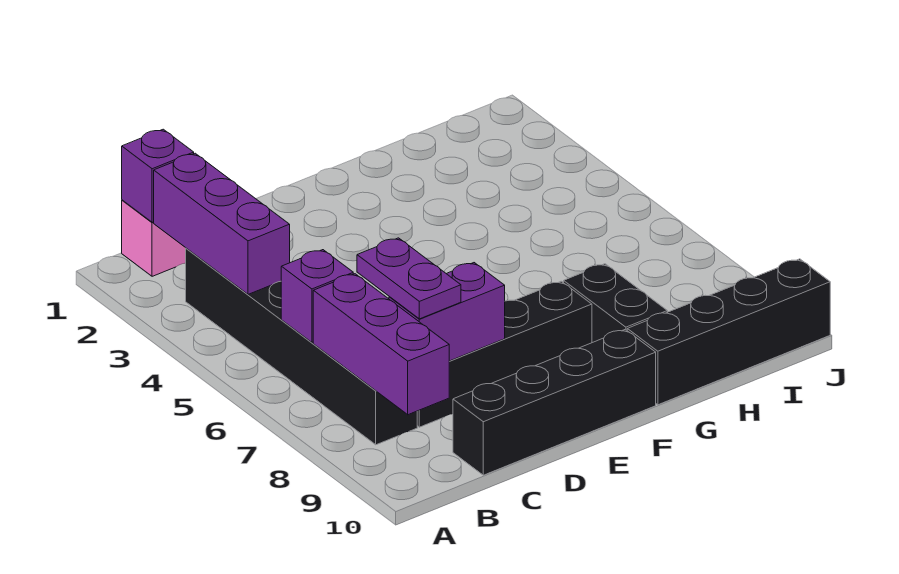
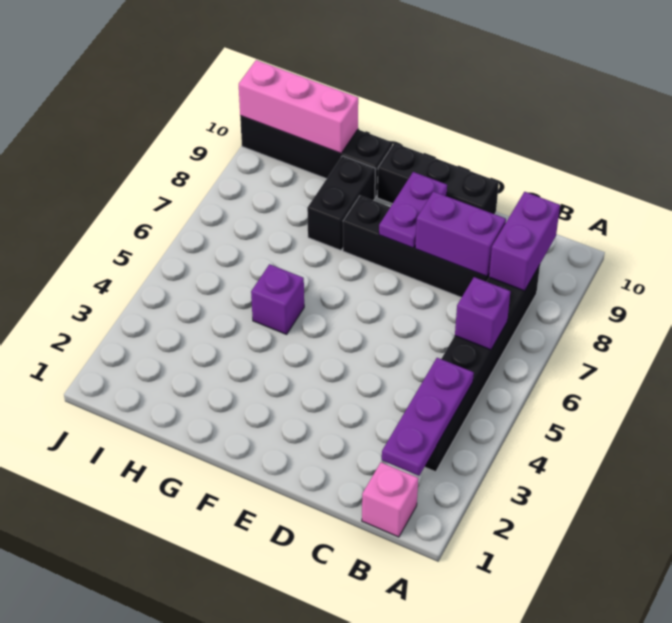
purple brick B1 level 2 -> purple brick G5 level 1
purple brick B2:B4 level 2 -> purple plate B2:B4 level 2
purple brick B7:B9 level 2 -> purple brick B8:B9 level 2
purple plate C7:C8 level 3 -> purple plate E8:E9 level 2
black brick C10:F10 level 1 -> black brick D10:F10 level 1
none -> pink brick H10:J10 level 2

